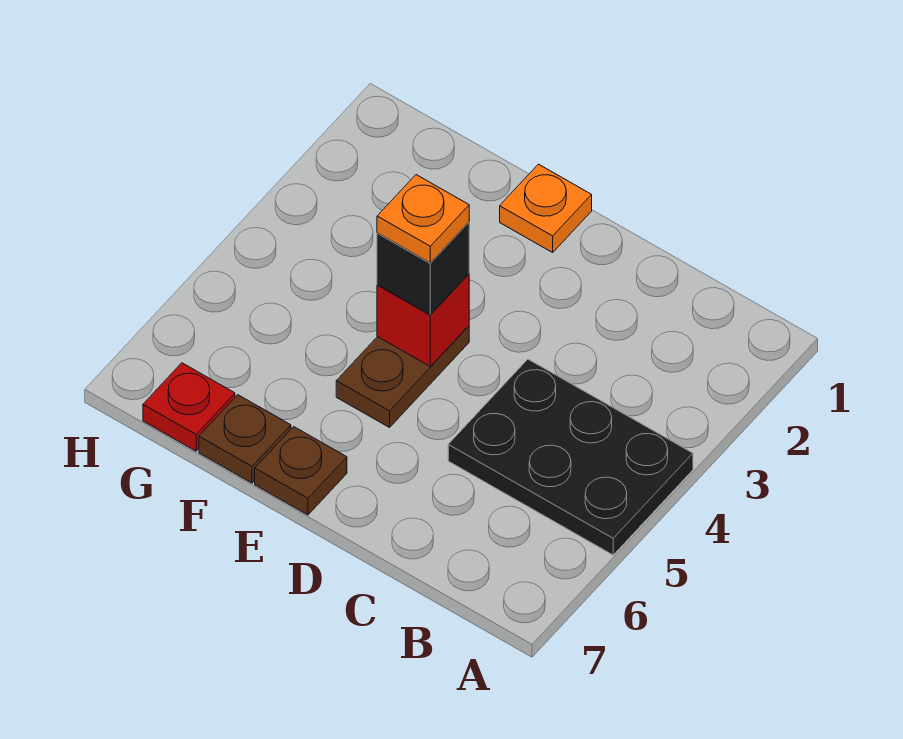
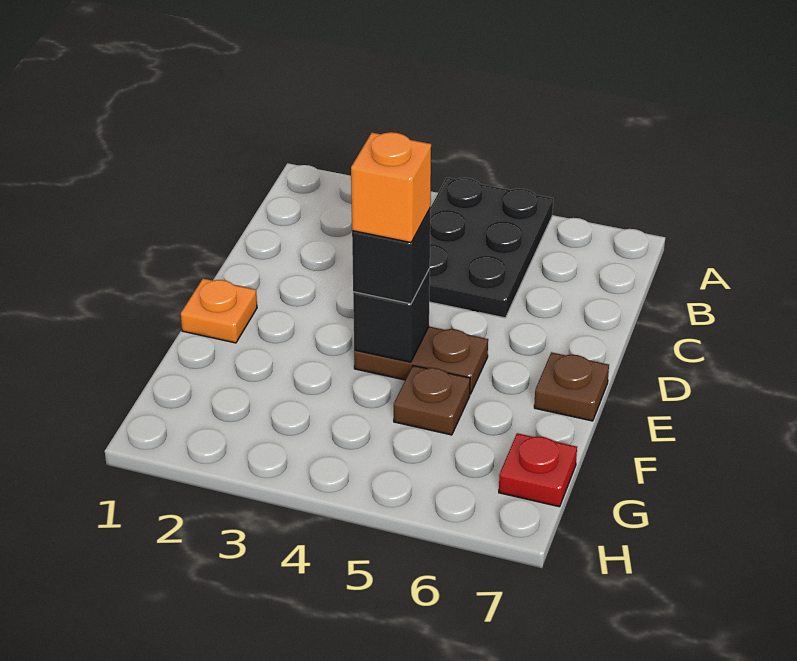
red brick E4 level 2 -> black brick E4 level 2
orange plate E4 level 4 -> orange brick E4 level 4
brown plate F7 level 1 -> brown plate F5 level 1

